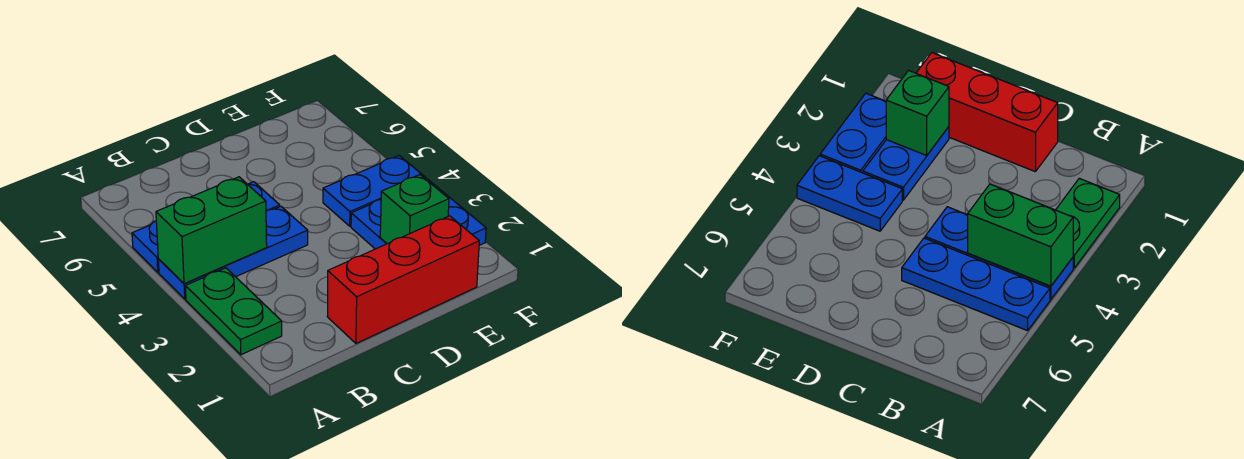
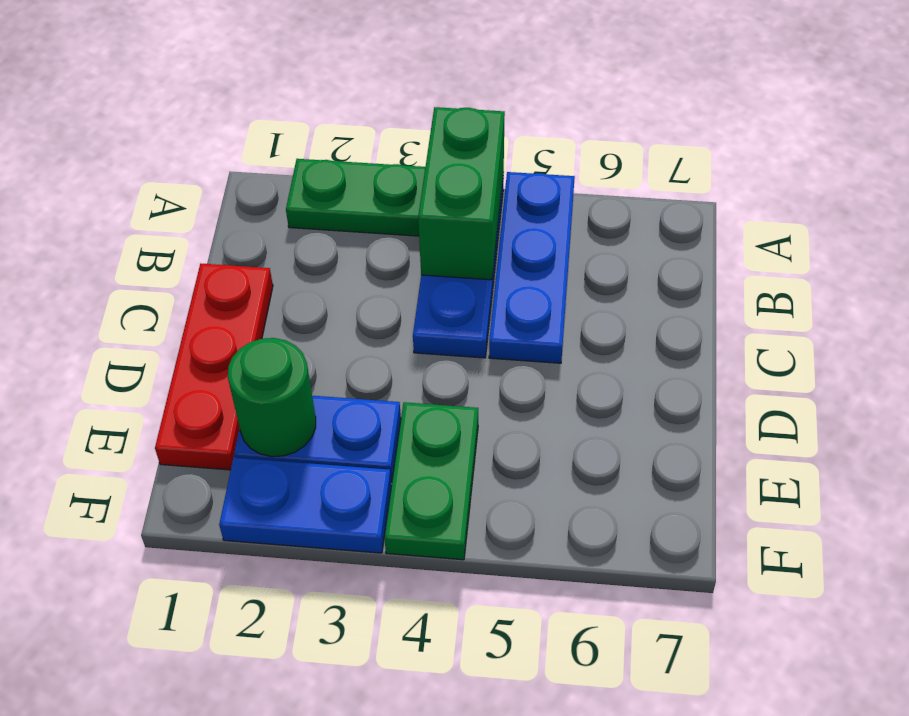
red brick C1:E1 level 1 -> red plate C1:E1 level 1
green brick E2 level 2 -> green round brick E2 level 2
blue plate E4:F4 level 1 -> green plate E4:F4 level 1

